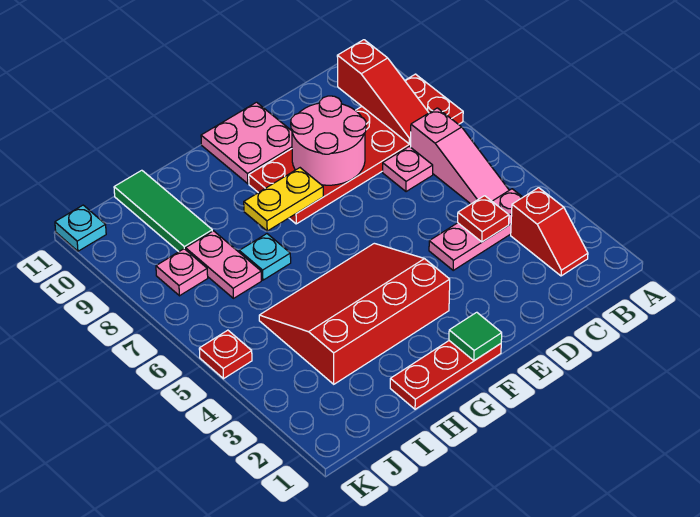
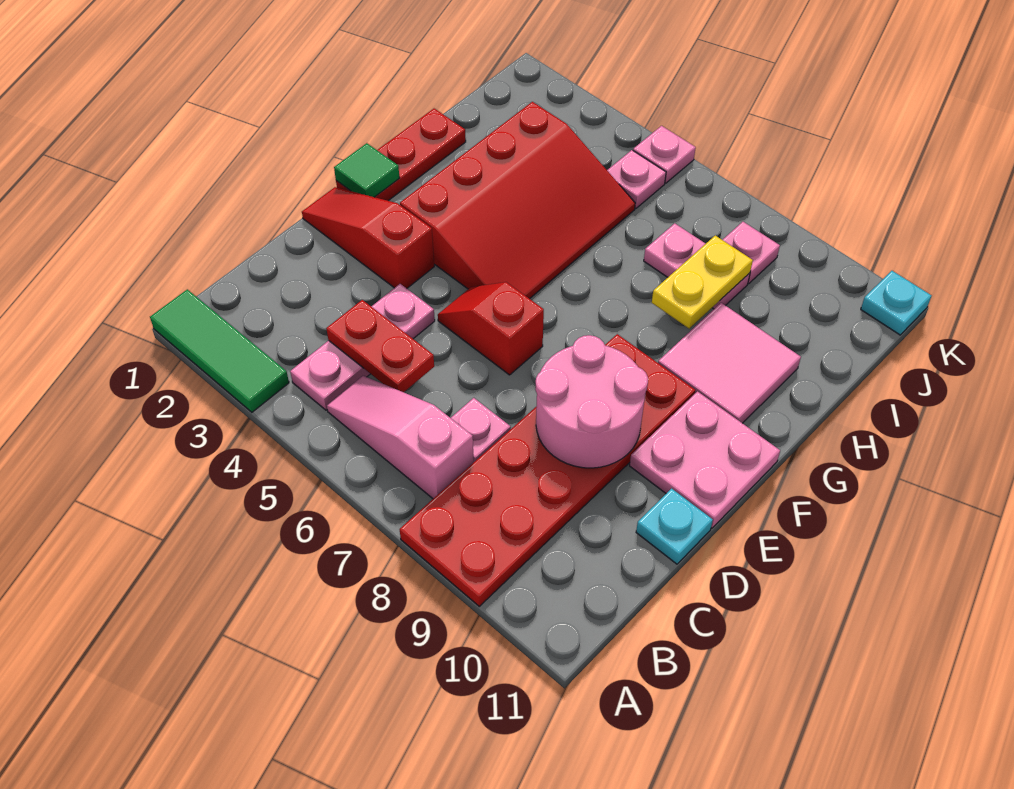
red slope B2:B3 level 1 top 3 -> red slope E5:E6 level 1 top 6
red slope B8:B10 level 2 top 10 -> red slope E1:E3 level 1 top 3
red plate C4 level 2 -> red plate C4:C5 level 2
yellow plate F8:G8 level 2 -> yellow plate H8:I8 level 2
none -> pink tile G9:H10 level 1
cyan plate H7 level 1 -> cyan plate D11 level 1
green tile I9:I11 level 1 -> green tile A1:A3 level 1
none -> pink plate J5 level 1
red plate K5 level 1 -> pink plate K5 level 1

